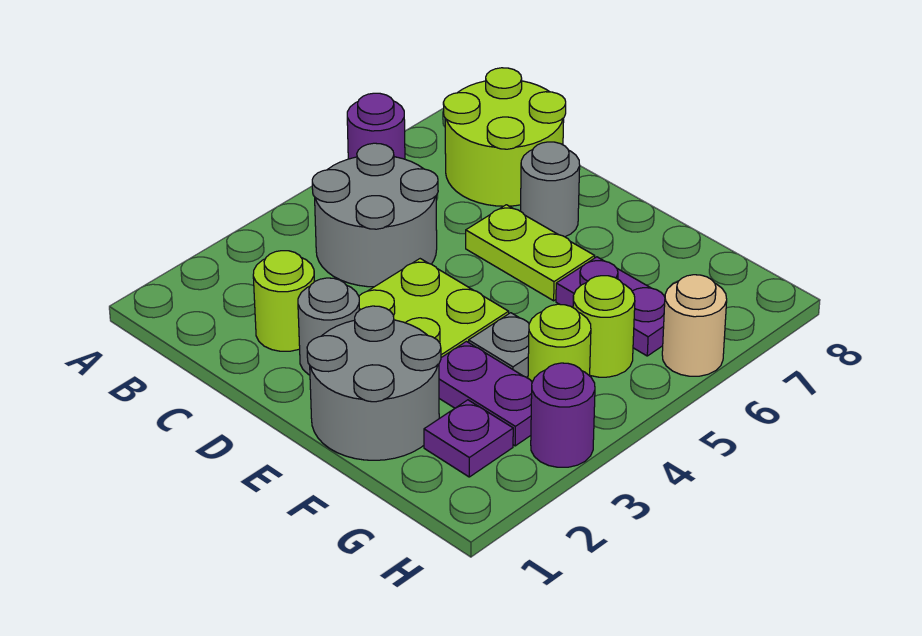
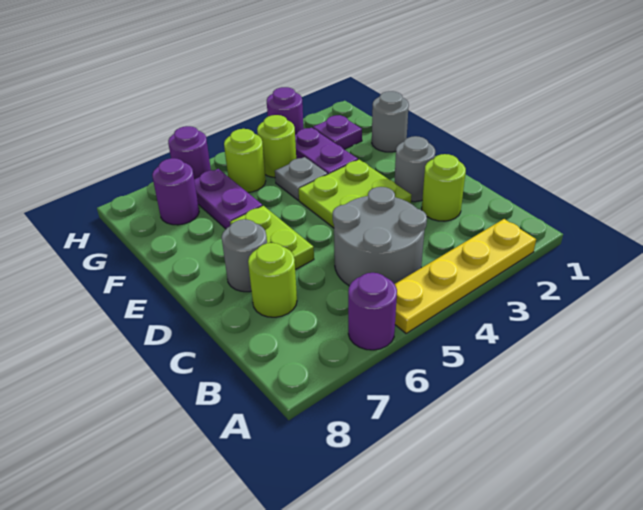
none -> yellow plate A2:A5 level 1
lime round brick B7:C8 level 1 -> lime round brick C7 level 1
grey round brick E1:F2 level 1 -> grey round brick F1 level 1
none -> purple round brick G7 level 1
tan round brick H6 level 1 -> purple round brick H6 level 1

